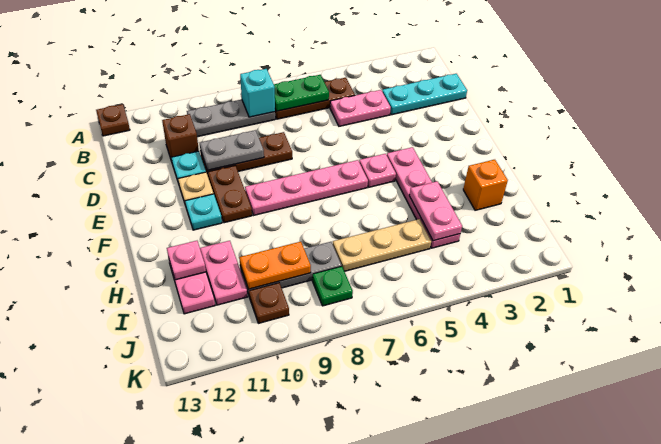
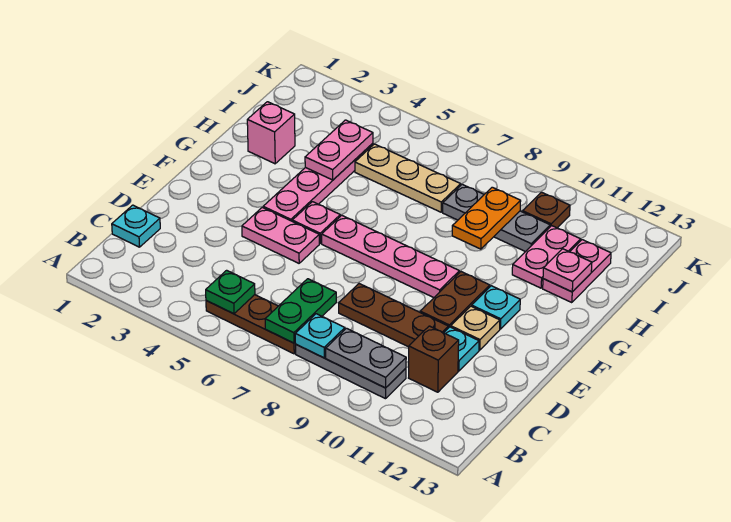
brown plate A13 level 1 -> none
green plate B6:B7 level 2 -> green plate B7:C7 level 2
cyan brick B8 level 2 -> cyan plate B8 level 2
cyan plate C1:C3 level 1 -> cyan plate C1 level 1
pink plate C4:C5 level 1 -> pink plate E4:E5 level 1
grey plate D9:D10 level 2 -> grey plate B9:B10 level 2
orange brick H2 level 1 -> pink brick H2 level 1
orange plate I9:I10 level 2 -> orange plate H9:I9 level 2
green plate J8 level 1 -> green plate B5 level 2

